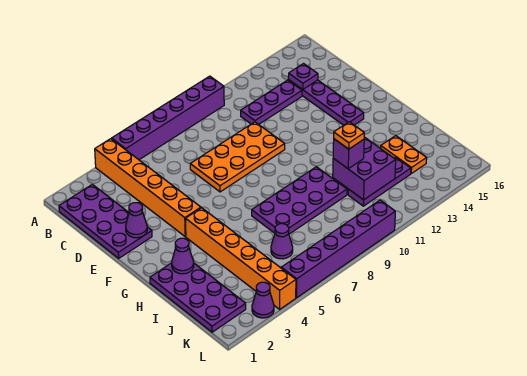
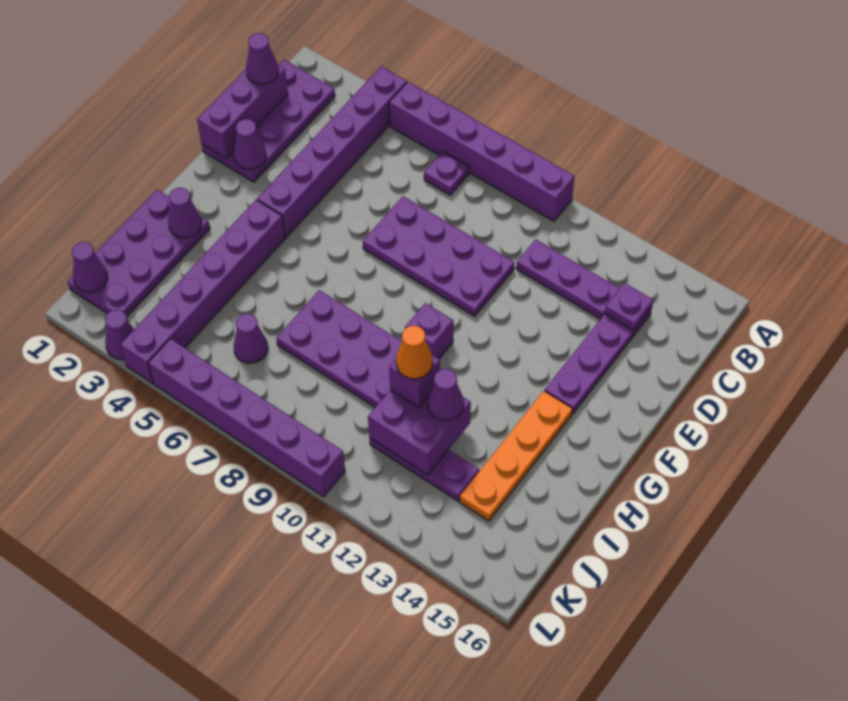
orange brick A4:F4 level 1 -> purple brick A4:F4 level 1
none -> purple plate B7 level 1
none -> purple brick C1:E1 level 2
none -> purple cone C1 level 3
orange plate D7:E10 level 1 -> purple plate D7:E10 level 1
orange brick G4:L4 level 1 -> purple brick G4:L4 level 1
none -> purple brick G10 level 1
orange plate I11 level 4 -> orange cone I11 level 4
none -> purple cone I12 level 3
orange plate I14:J14 level 1 -> orange plate G14:J14 level 1
none -> purple cone K1 level 2

